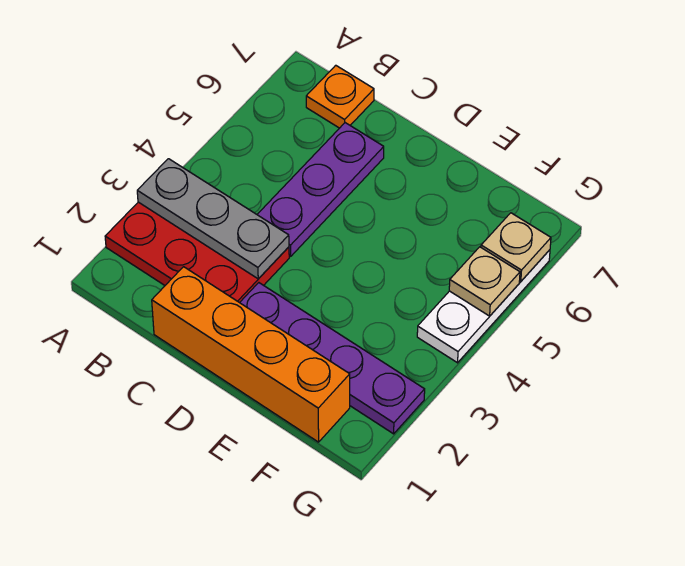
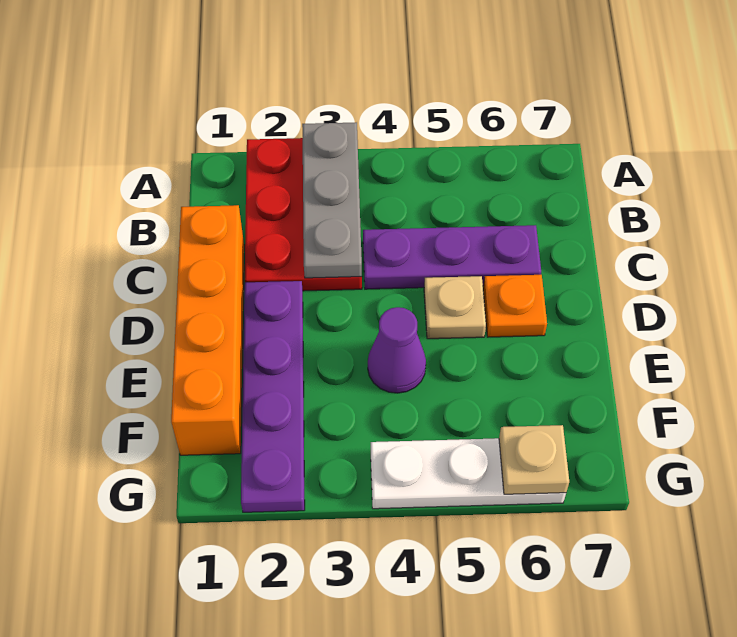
orange plate B7 level 1 -> orange plate D6 level 1
none -> purple cone E4 level 1
tan plate G5 level 2 -> tan plate D5 level 1

